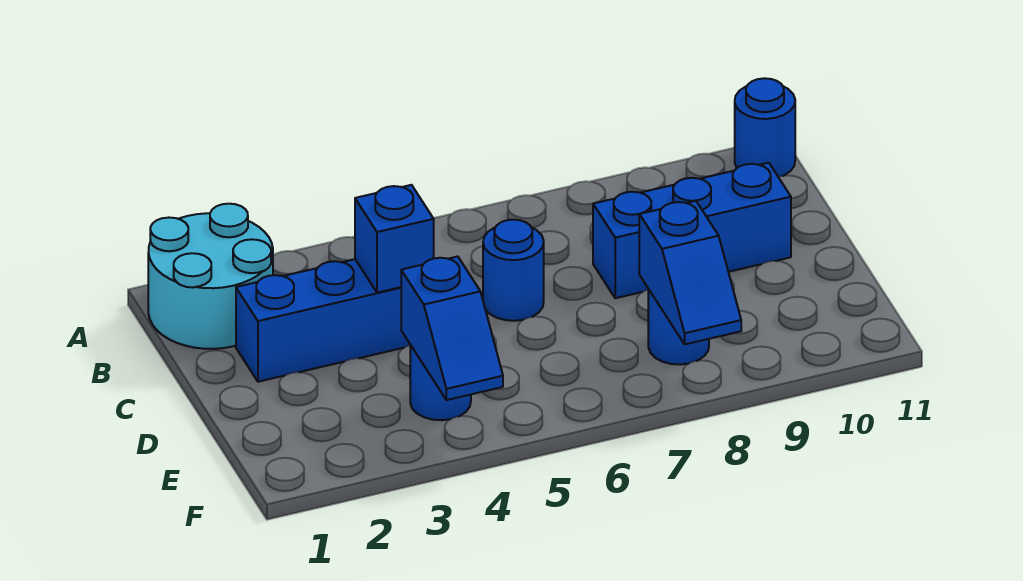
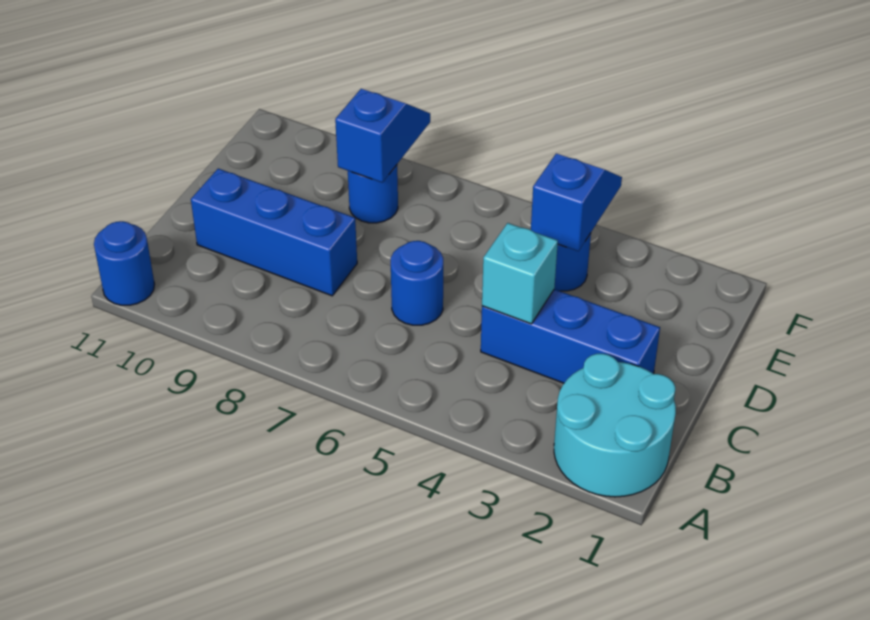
blue brick C4 level 2 -> cyan brick C4 level 2

